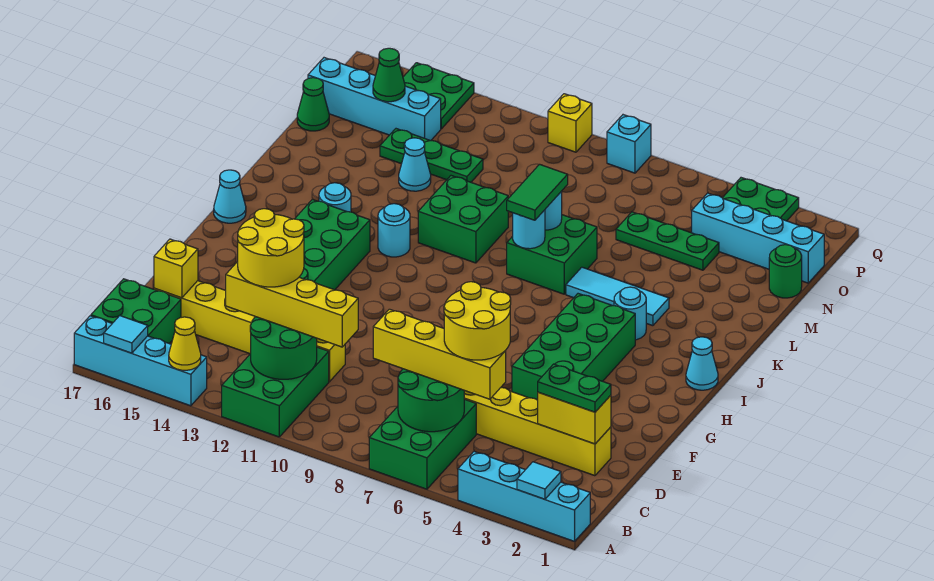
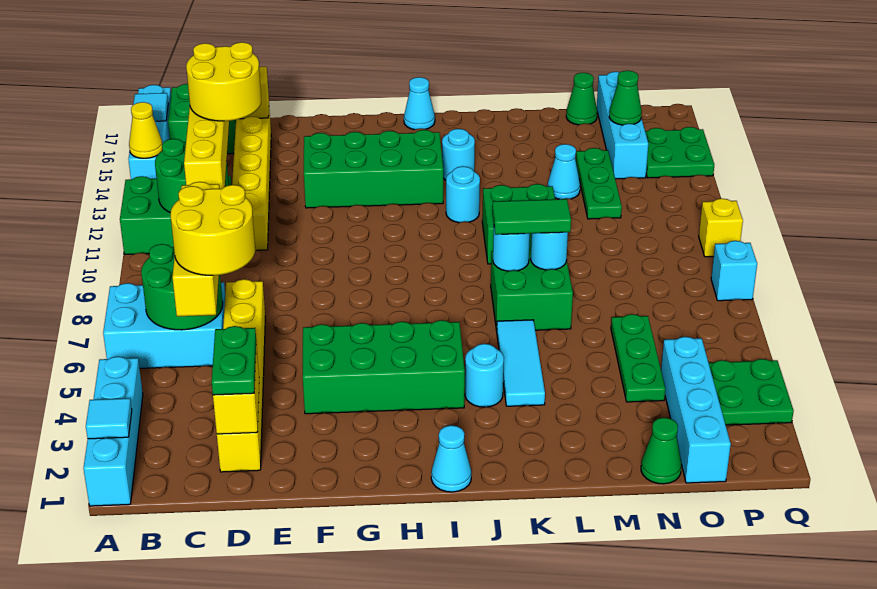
green brick A6:C7 level 1 -> cyan brick A6:C7 level 1
green round brick N1 level 1 -> green cone N1 level 1

